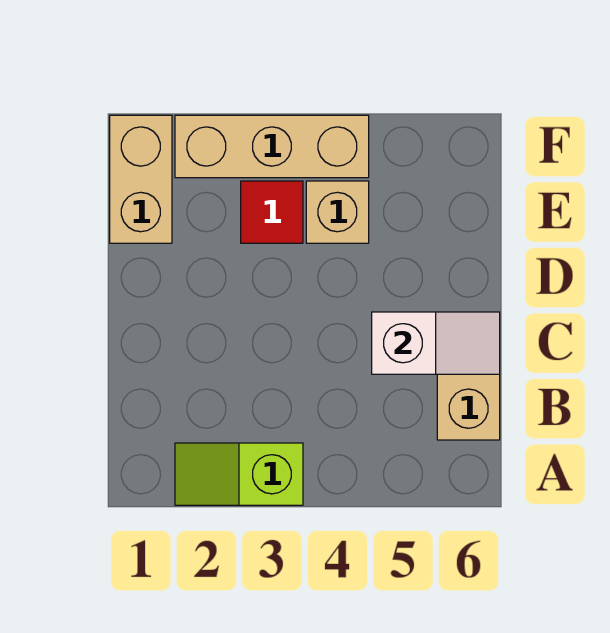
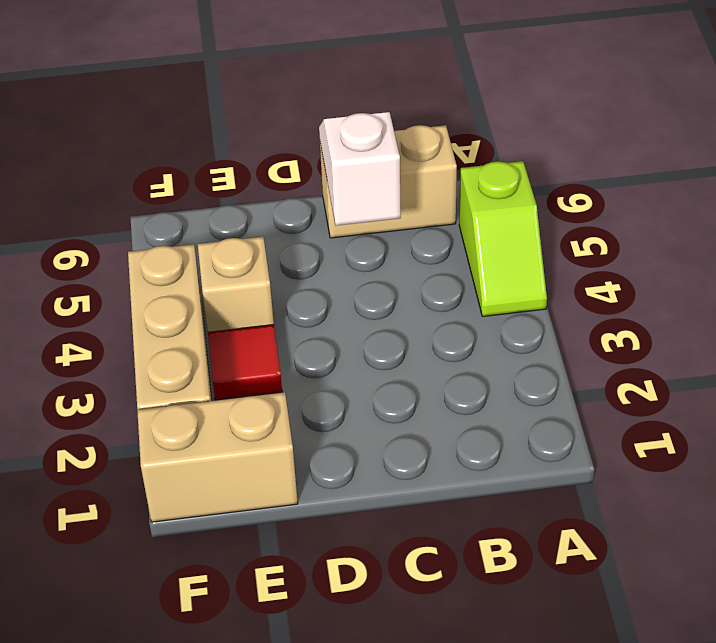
lime slope A2:A3 level 1 top 3 -> lime slope A4:A5 level 1 top 5

